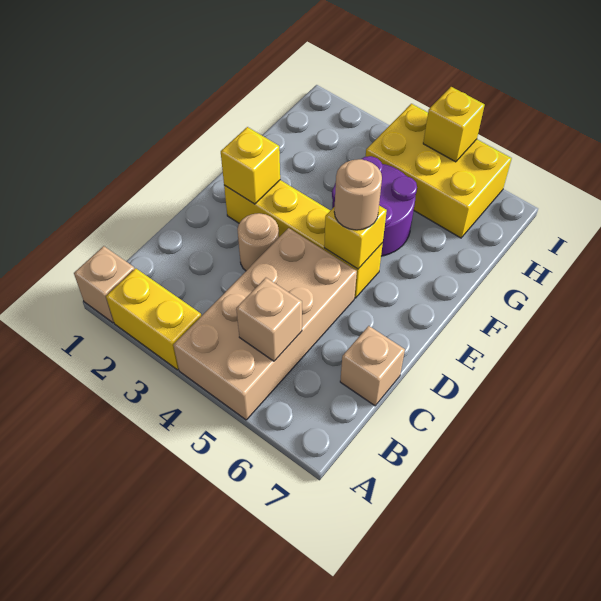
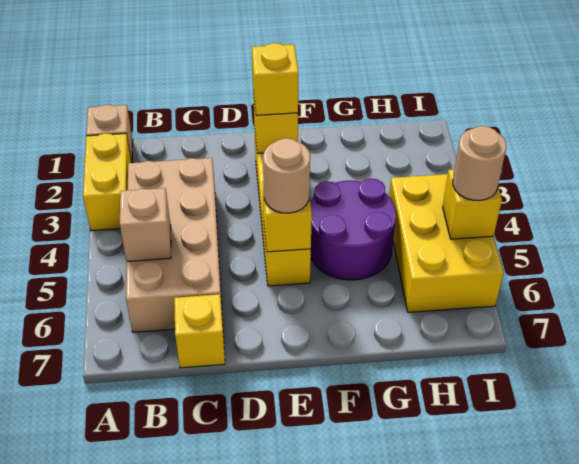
tan brick A4:D5 level 1 -> tan brick B3:C6 level 1
tan brick C7 level 1 -> yellow brick C7 level 1
tan round brick D3 level 1 -> tan round brick I5 level 3
none -> yellow brick E2 level 3

